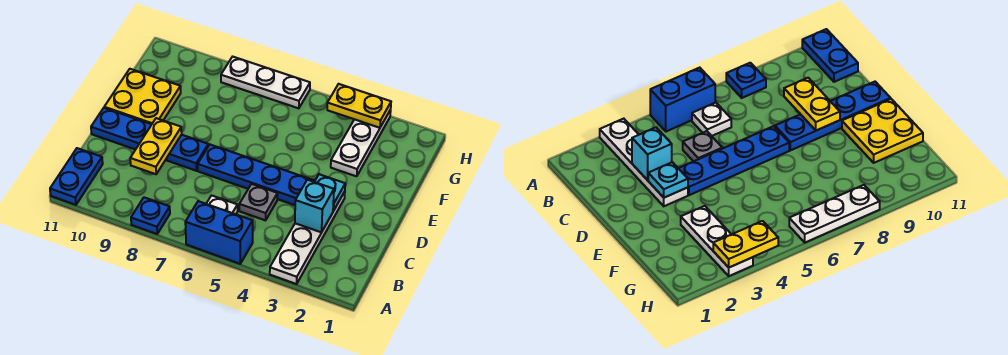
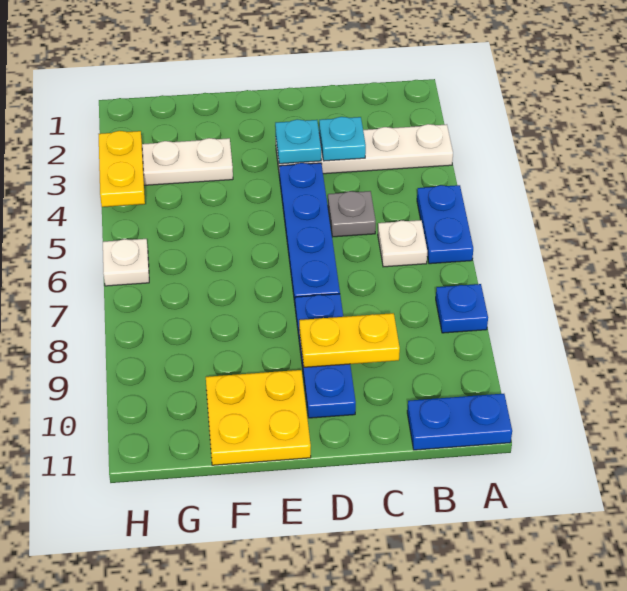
blue brick A5:A6 level 1 -> blue plate A5:A6 level 1
cyan brick C3 level 2 -> cyan plate C3 level 2
blue plate D8:D11 level 1 -> blue plate D8:D10 level 1
white plate H6:H8 level 1 -> white plate H6 level 1

